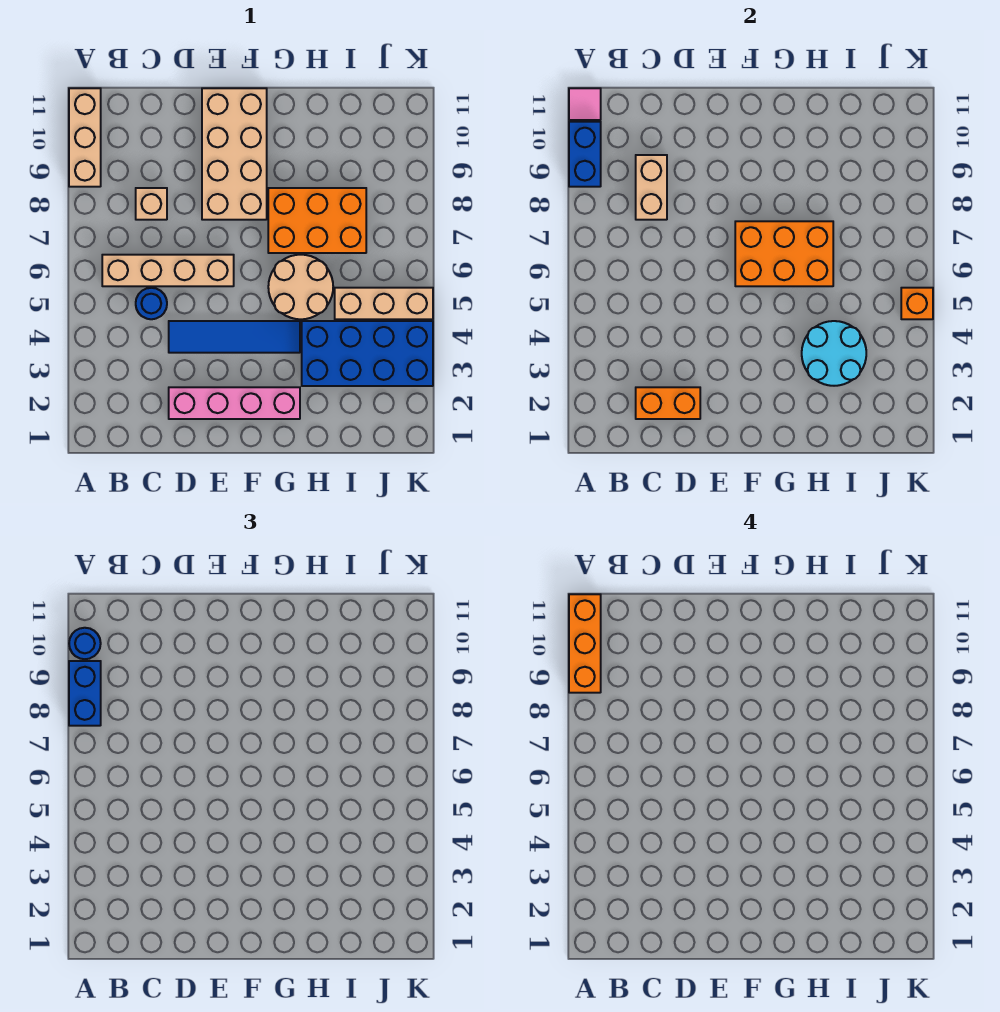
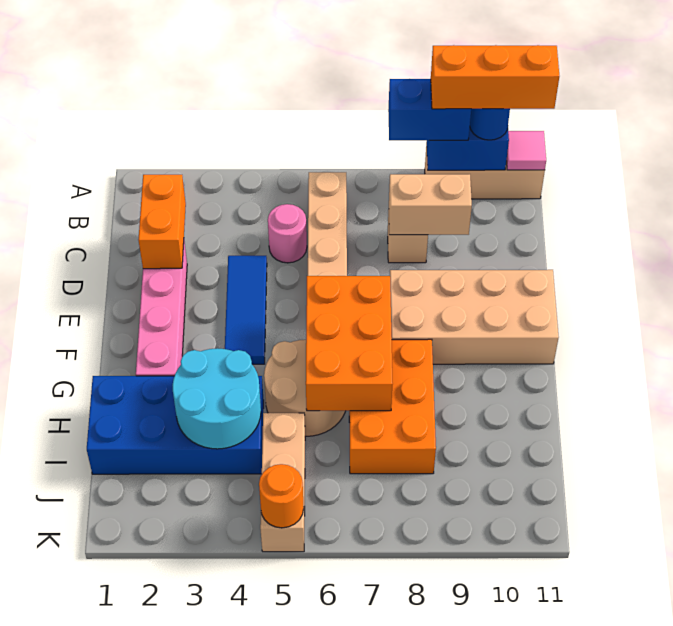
blue round brick C5 level 1 -> pink round brick C5 level 1
blue tile D4:G4 level 1 -> blue tile D4:F4 level 1
blue brick H3:K4 level 1 -> blue brick H1:I4 level 1
orange brick K5 level 2 -> orange round brick K5 level 2

